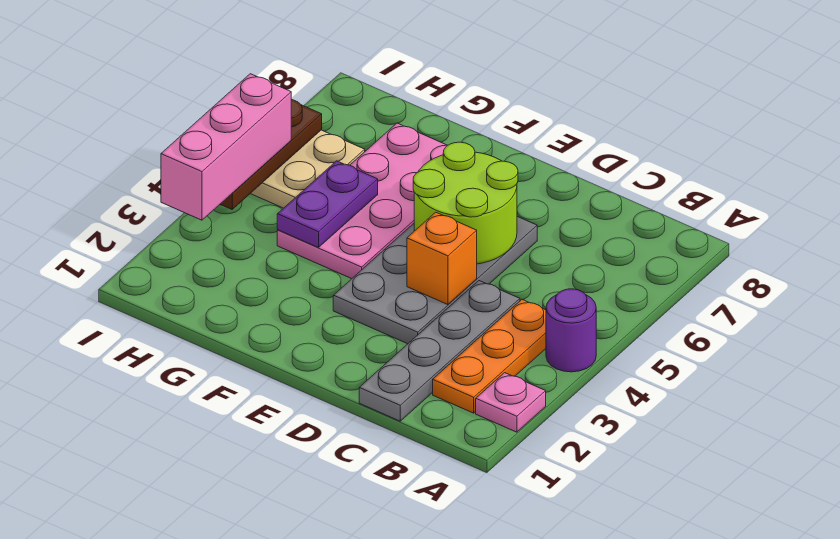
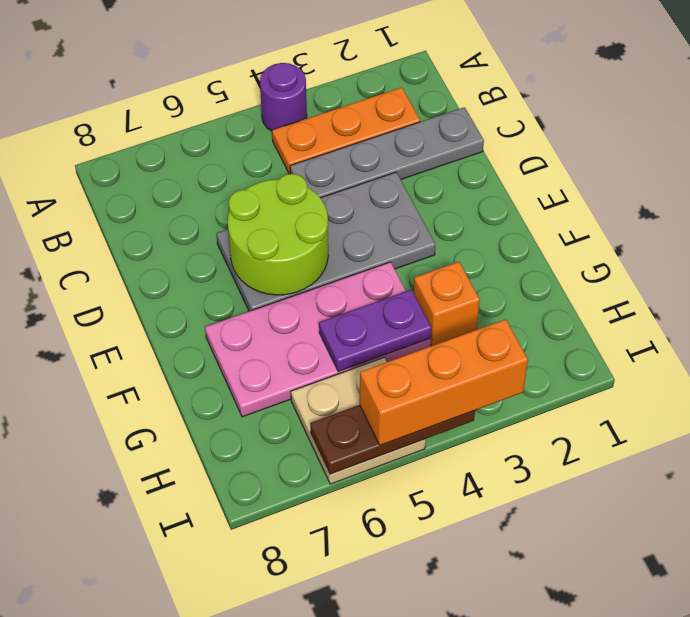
pink plate A2 level 1 -> none
orange brick D4 level 2 -> orange brick G3 level 1
pink brick I3:I5 level 3 -> orange brick I3:I5 level 3

